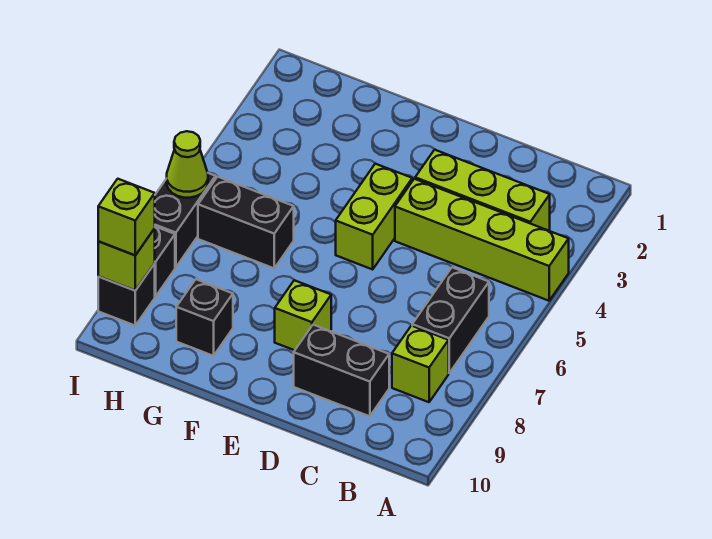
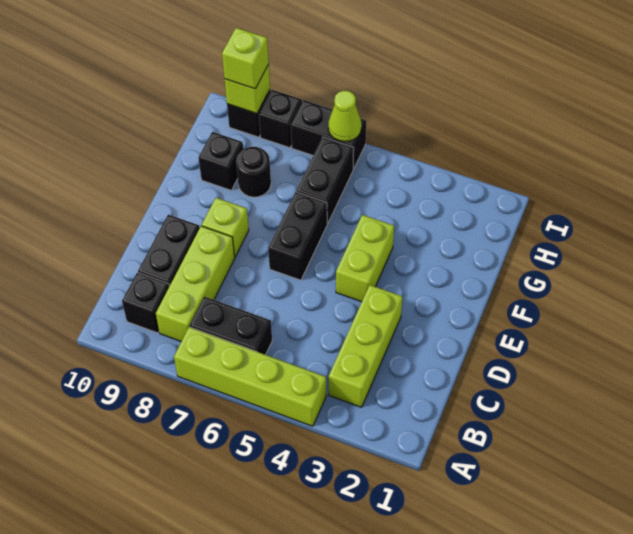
lime brick A4:D4 level 1 -> lime brick A4:A7 level 1
lime brick B8 level 1 -> lime brick B8:D8 level 1
none -> black brick B9 level 1
lime brick E4:E5 level 1 -> lime brick E4:F4 level 1
none -> black brick E6:F6 level 1
none -> black round brick G8 level 1

